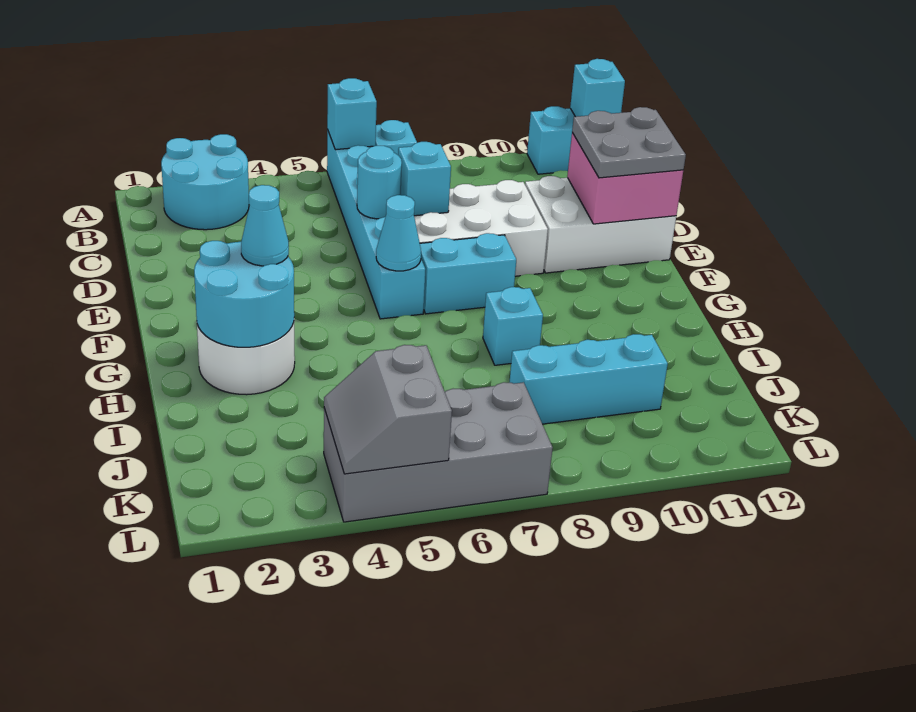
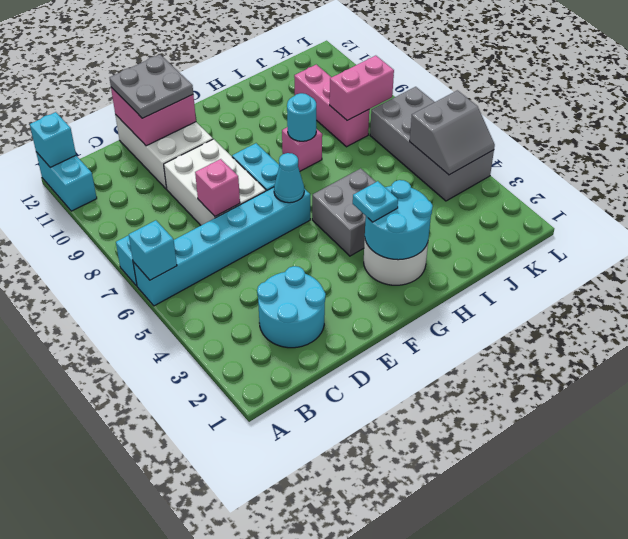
cyan round brick A2:B3 level 1 -> cyan round brick C2:D3 level 1
cyan round brick D6 level 2 -> cyan round brick H8 level 2
cyan brick D7 level 2 -> pink brick D7 level 2
cyan cone G3 level 3 -> cyan plate G3 level 3
none -> grey brick G4:H5 level 1
cyan brick H8 level 1 -> pink brick H8 level 1
cyan brick J8:J10 level 1 -> pink brick J8:J10 level 1
none -> pink brick J8:K8 level 2

